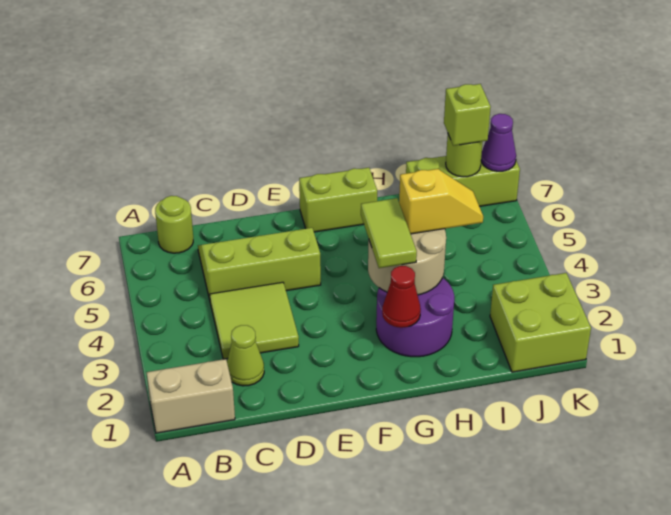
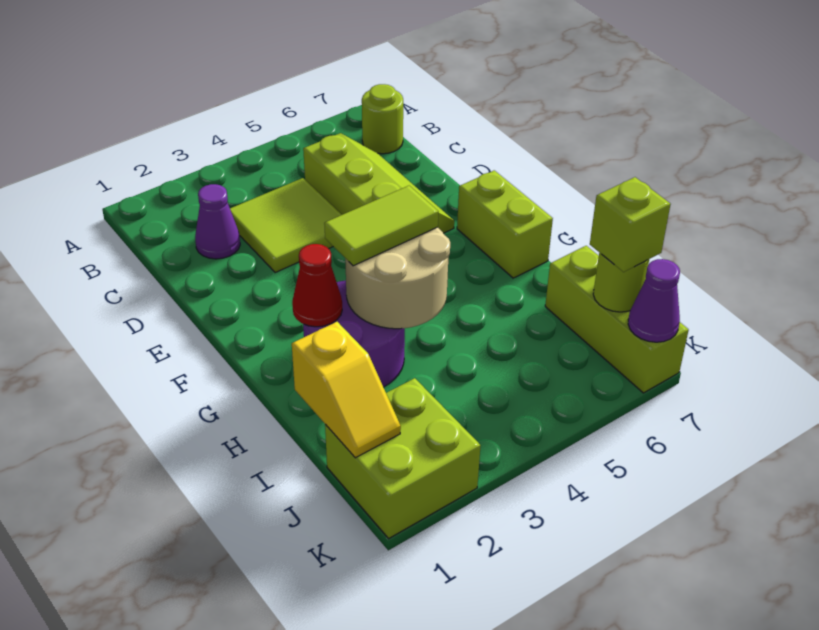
tan brick A1:B1 level 1 -> none
lime cone C2 level 1 -> purple cone C2 level 1
yellow slope H4:I4 level 3 top H -> yellow slope I1:J1 level 2 top I

